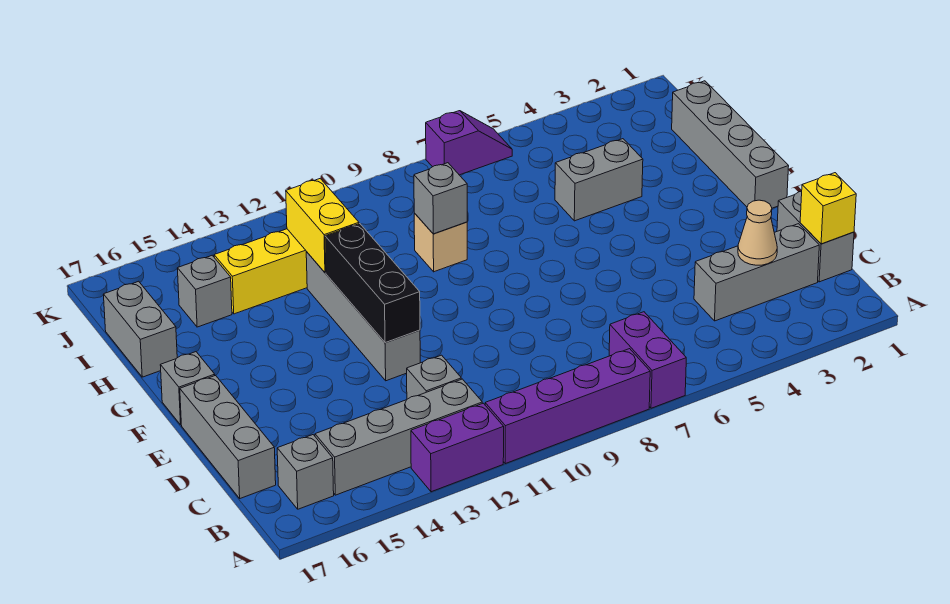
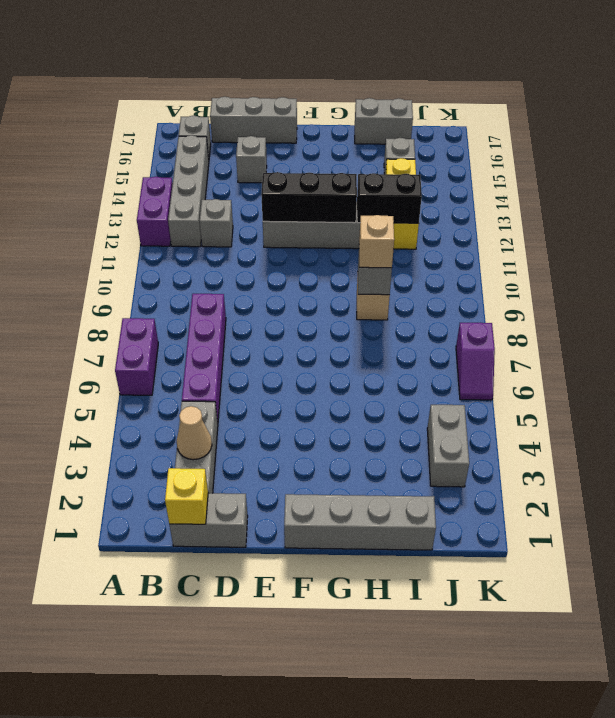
purple brick A7:B7 level 1 -> purple brick A6:A7 level 1
purple brick A8:A11 level 1 -> purple brick C5:C8 level 1
grey brick F17 level 1 -> grey brick D15 level 1
grey brick H4:H5 level 1 -> grey brick J3:J4 level 1
none -> tan brick H9 level 3
yellow brick H12:I12 level 2 -> black brick H12:I12 level 2

